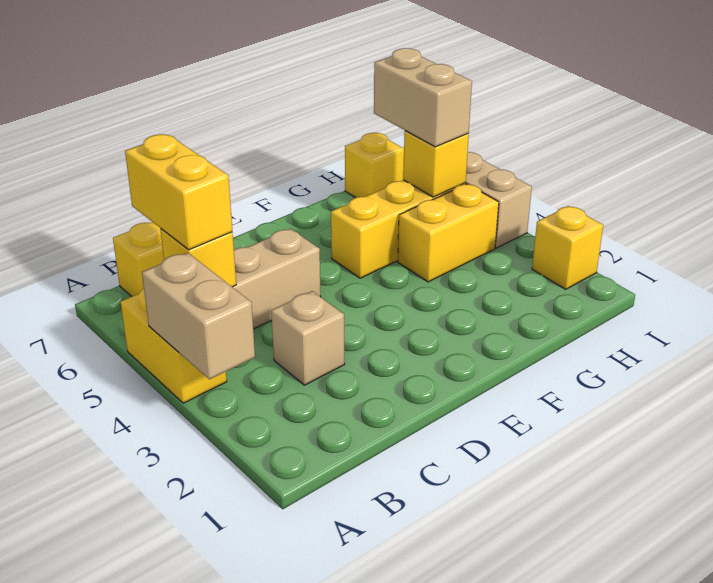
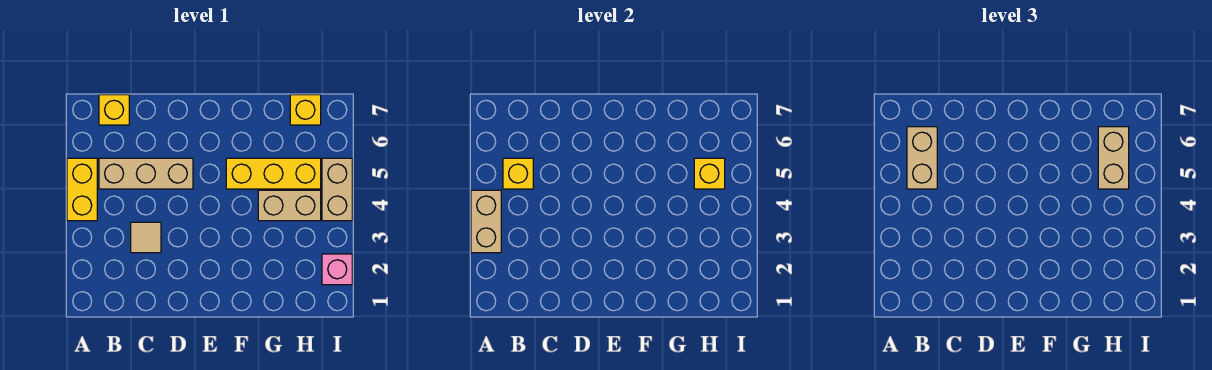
yellow brick B5:B6 level 3 -> tan brick B5:B6 level 3
tan brick C3 level 1 -> tan tile C3 level 1
yellow brick G4:H4 level 1 -> tan brick G4:H4 level 1
yellow brick I2 level 1 -> pink brick I2 level 1

